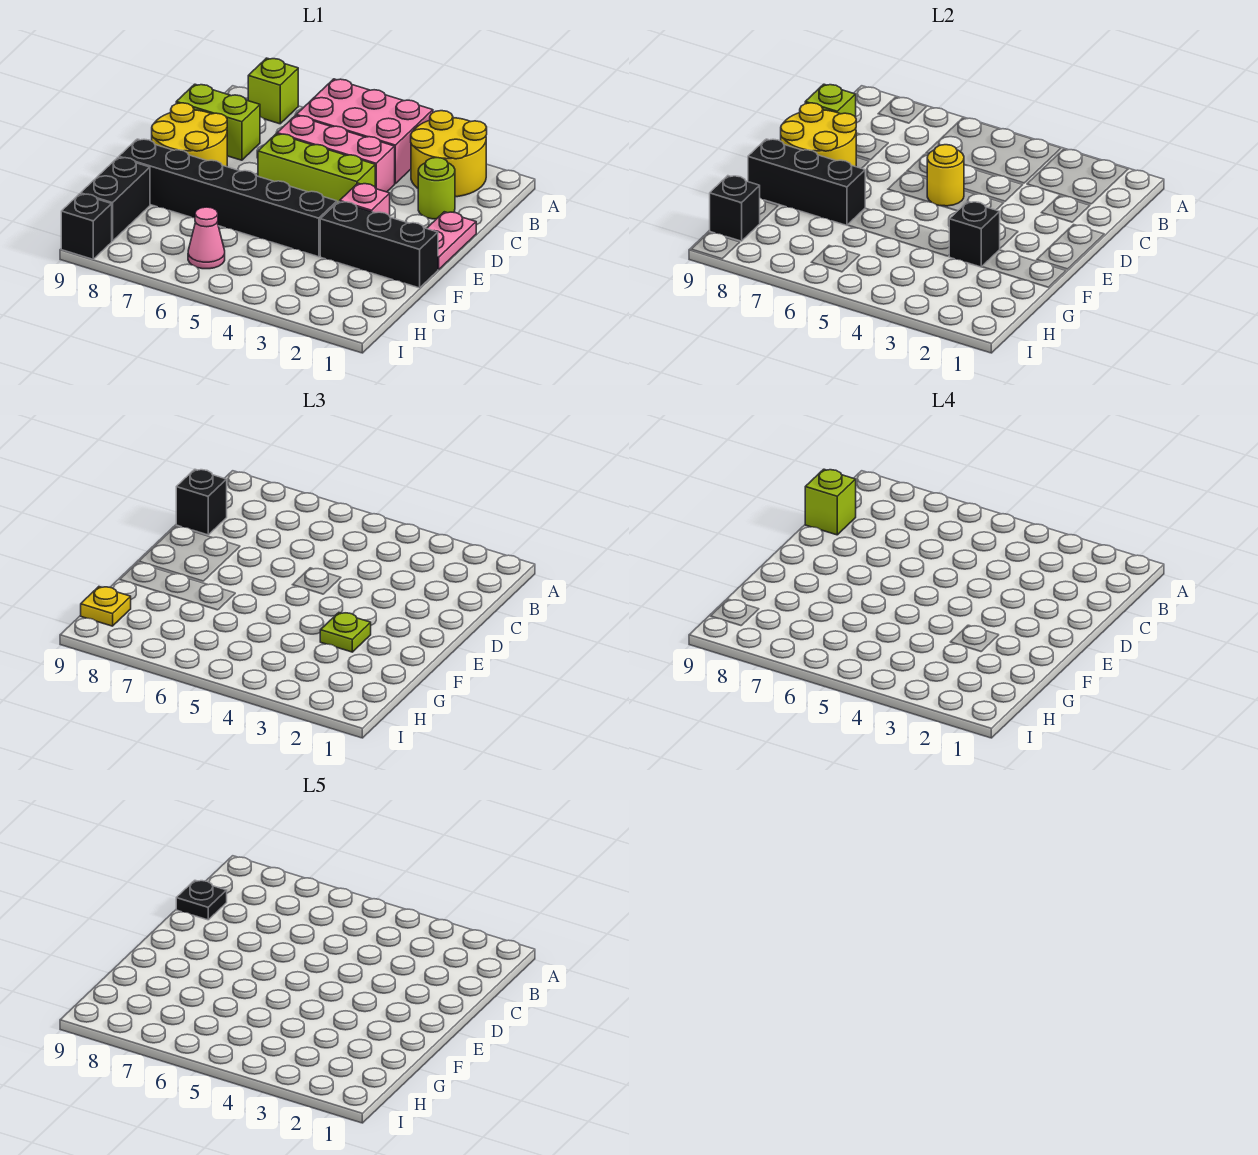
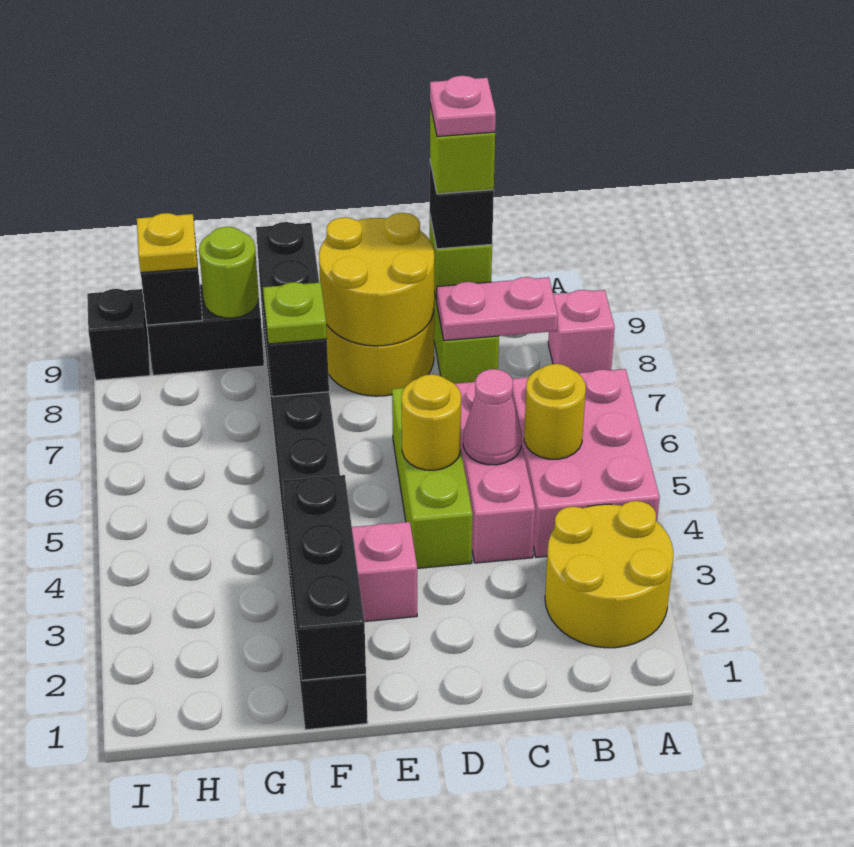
lime brick A8 level 1 -> pink brick A8 level 1
none -> yellow round brick B5 level 2
lime round brick C2 level 1 -> lime round brick G9 level 2
black plate C9 level 5 -> pink plate C9 level 5
pink plate D1:E1 level 1 -> pink plate B8:C8 level 2
black brick F3 level 2 -> black brick F1:F3 level 2
lime plate F3 level 3 -> lime plate F7 level 3
pink cone H6 level 1 -> pink cone C5 level 2

